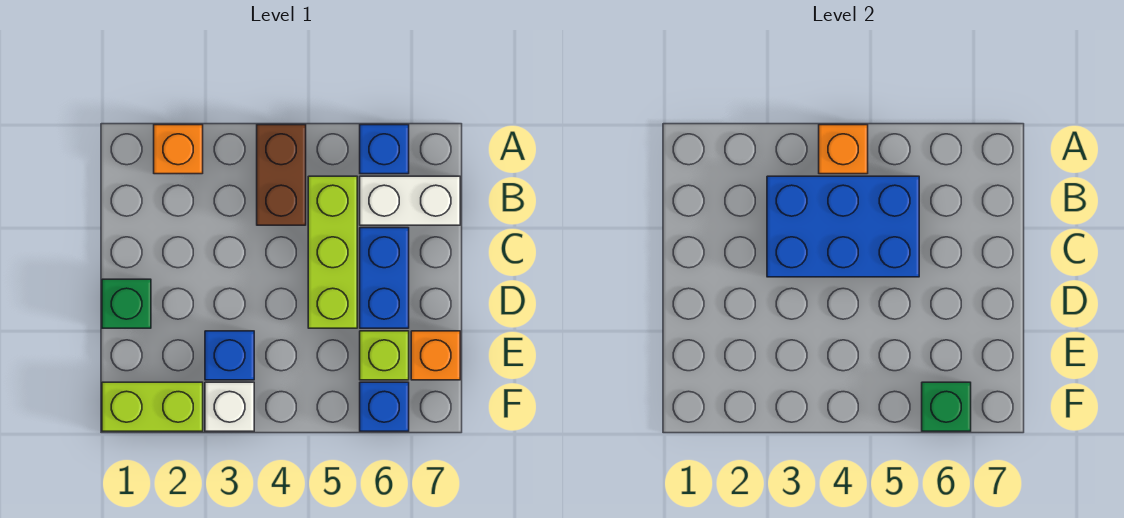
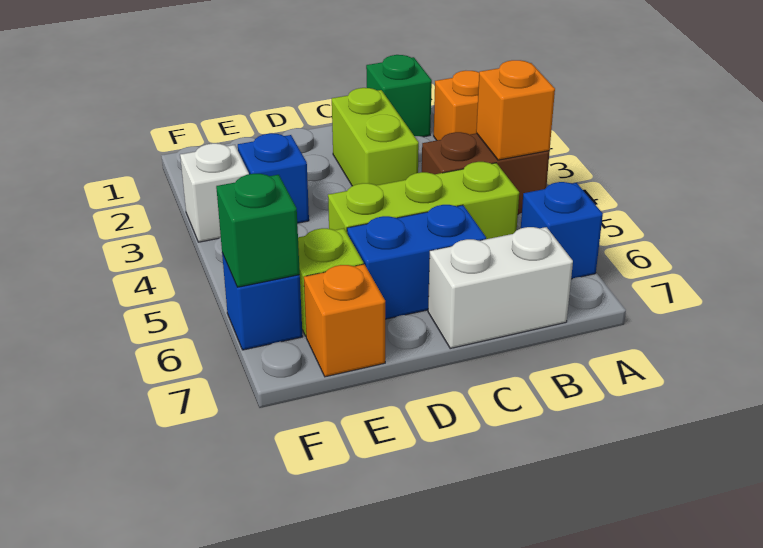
blue brick B3:C5 level 2 -> none
white brick B6:B7 level 1 -> white brick B7:C7 level 1
green brick D1 level 1 -> green brick B1 level 1
lime brick F1:F2 level 1 -> lime brick C2:C3 level 1

